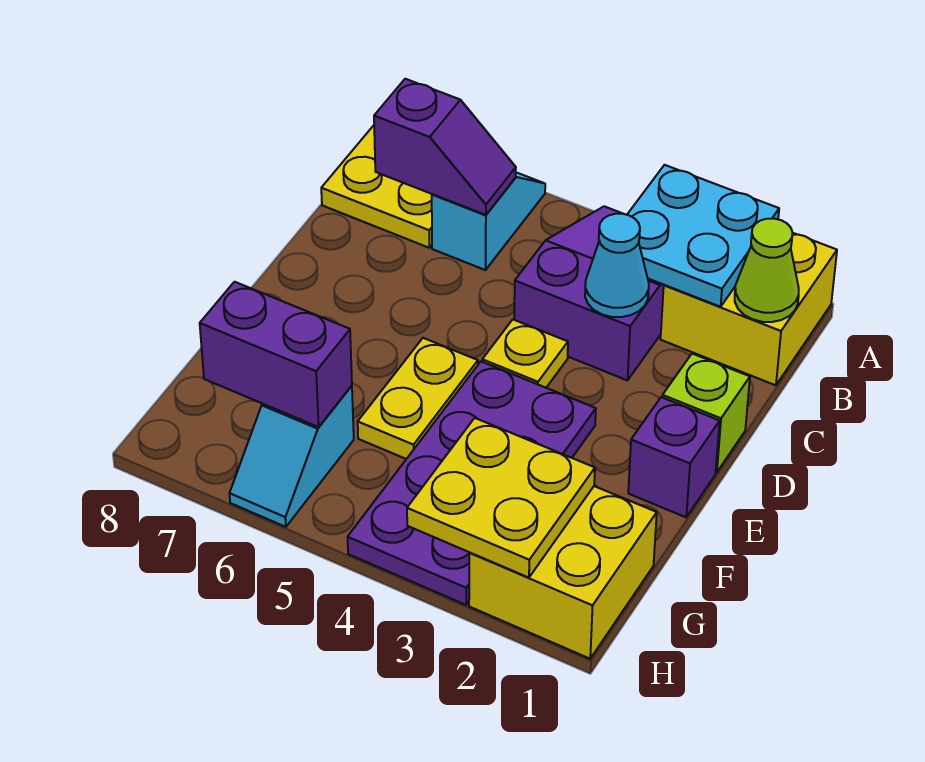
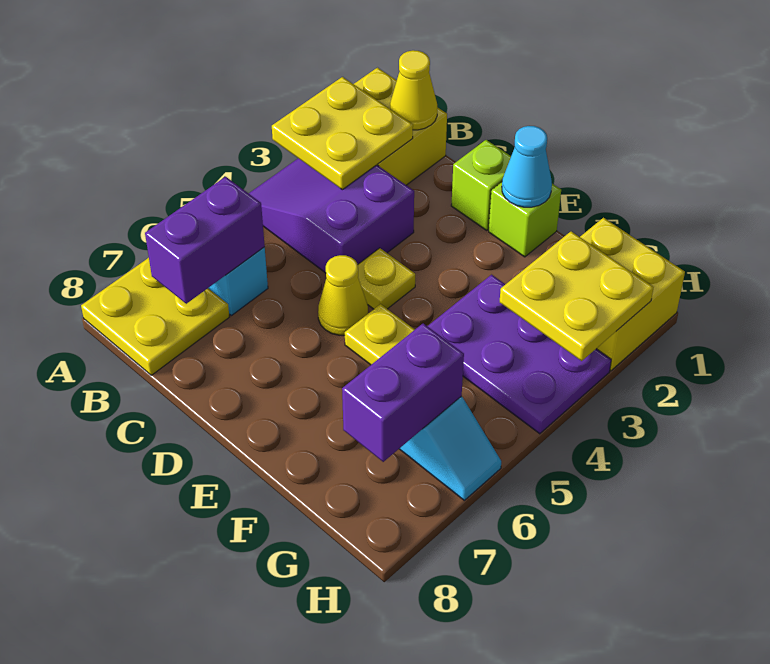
cyan plate A2:B3 level 2 -> yellow plate A2:B3 level 2
lime cone B1 level 2 -> yellow cone B1 level 2
purple slope B6:B7 level 2 top 7 -> purple brick B6:B7 level 2
cyan cone C3 level 2 -> cyan cone E1 level 2
none -> yellow cone D5 level 1
purple brick E1 level 1 -> lime brick E1 level 1
purple plate E3:H4 level 1 -> purple plate F3:H4 level 1

